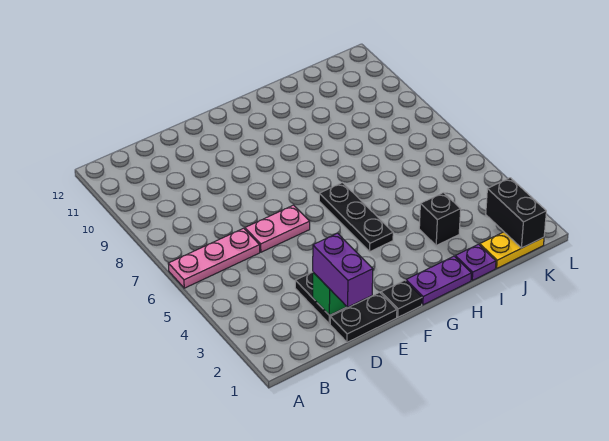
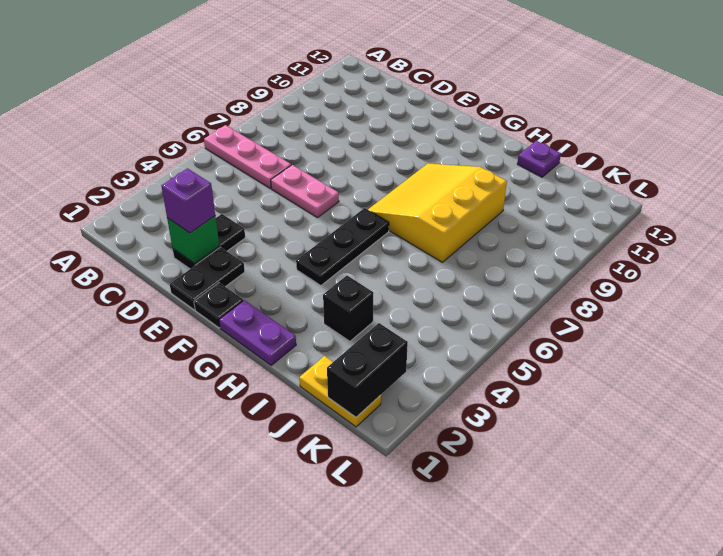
black plate D1:E1 level 1 -> black plate E1:E2 level 1
purple brick D1:D2 level 3 -> purple brick D2 level 3
none -> yellow slope G7:I9 level 1 top I
purple plate I1 level 1 -> purple plate I12 level 1

